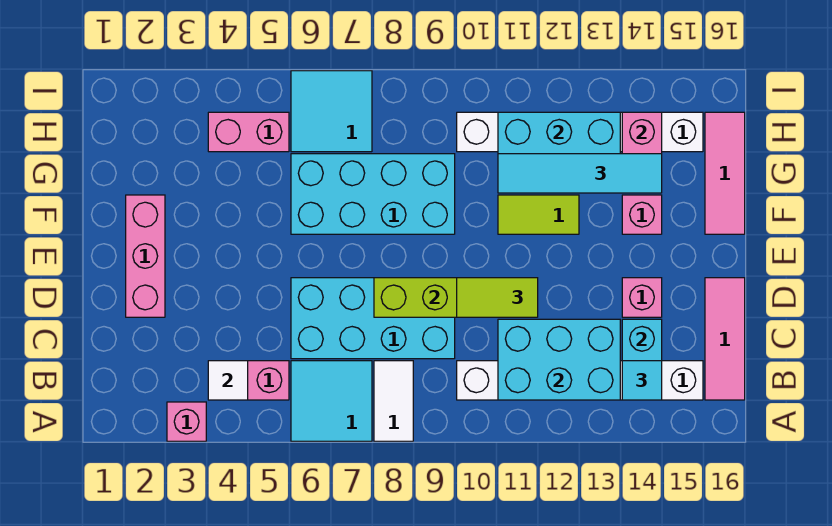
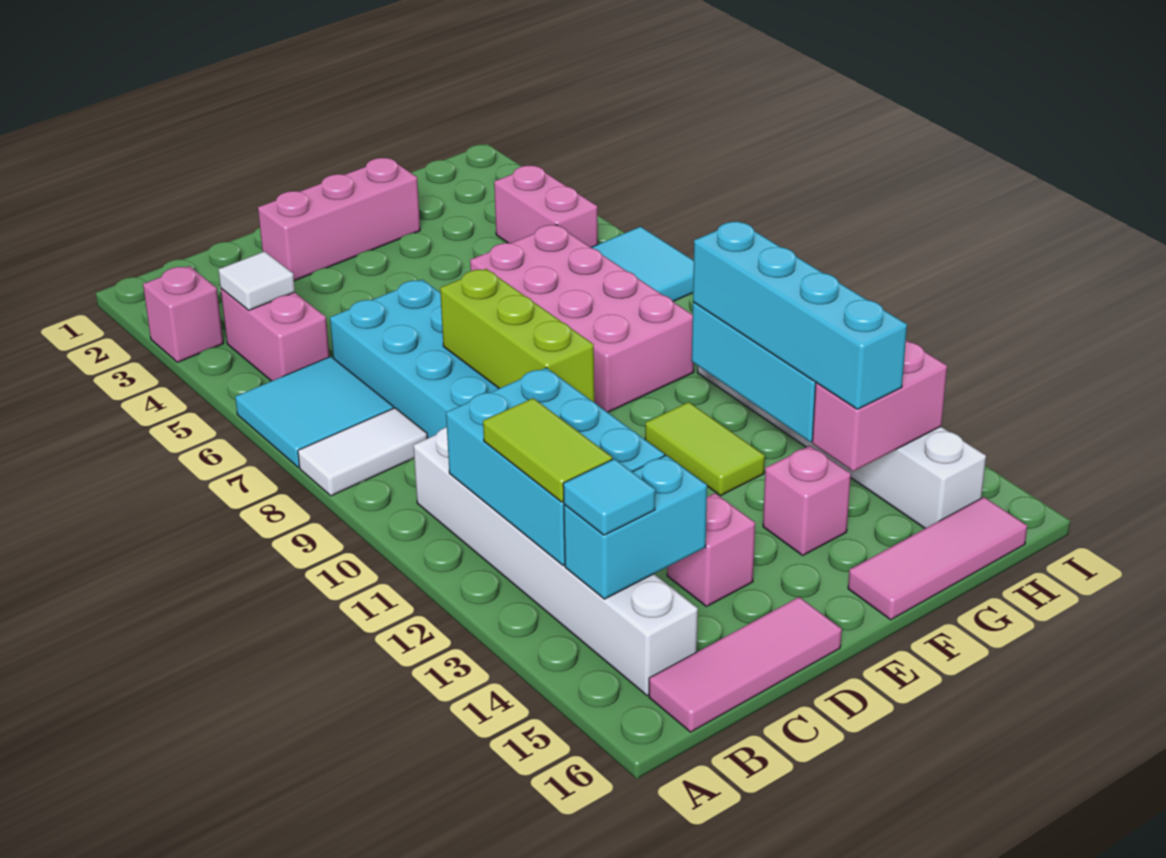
lime tile D10:D11 level 3 -> lime tile B12:B13 level 3
cyan brick F6:G9 level 1 -> pink brick F6:G9 level 1
cyan tile G11:G14 level 3 -> cyan brick G11:G14 level 3

